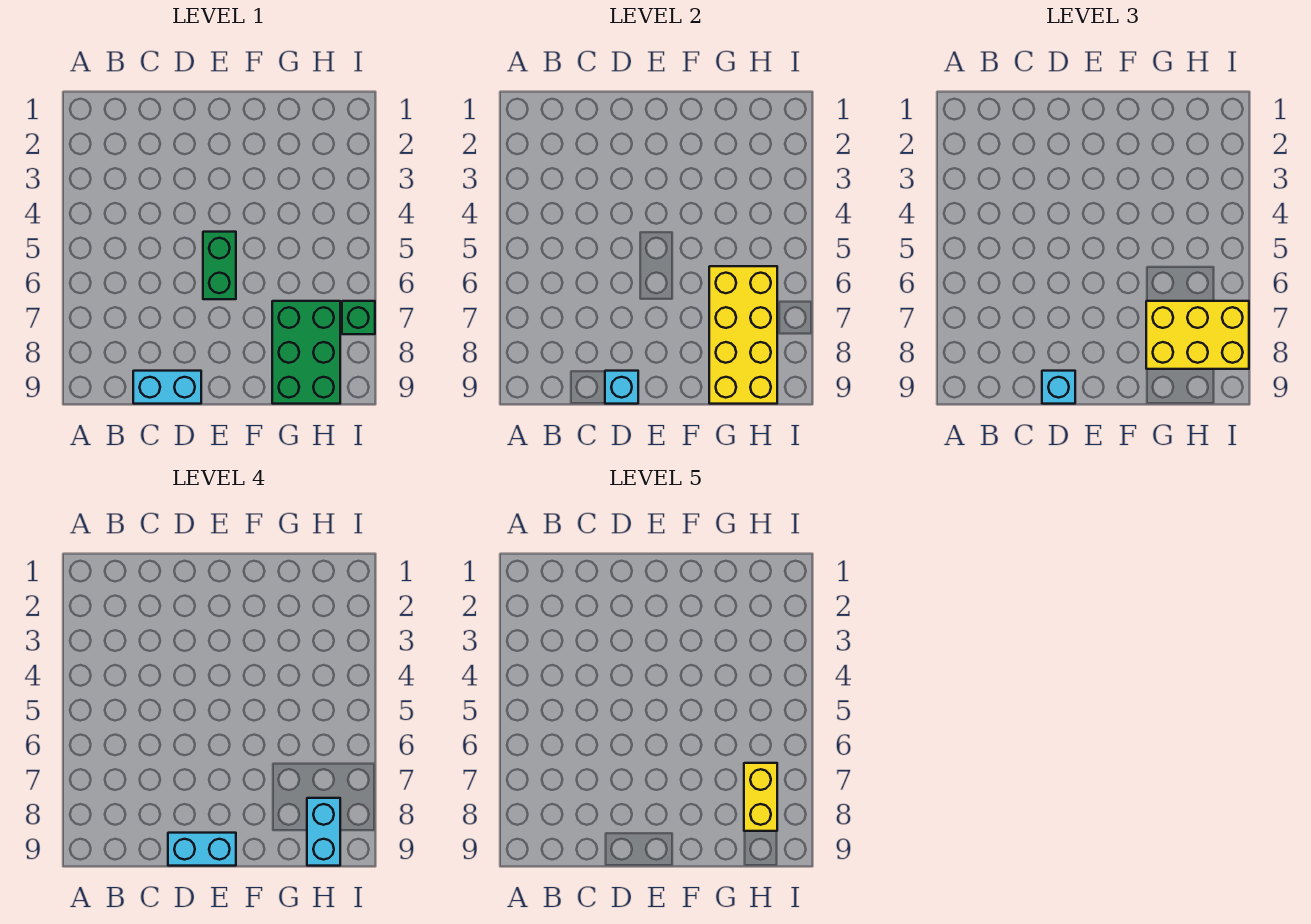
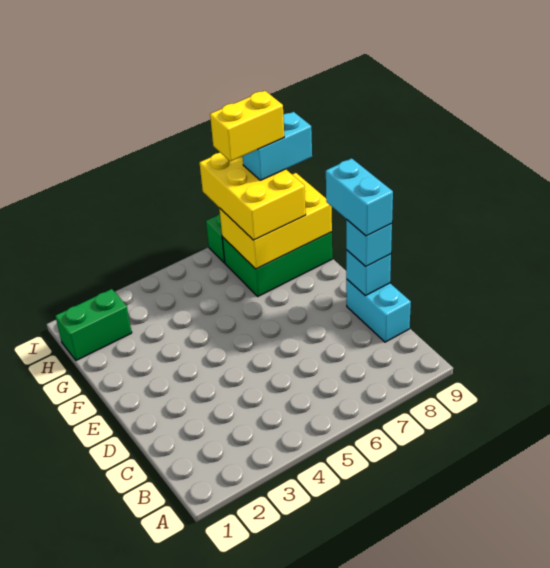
green brick E5:E6 level 1 -> green brick H1:H2 level 1
yellow brick G6:H9 level 2 -> yellow brick G7:H9 level 2

